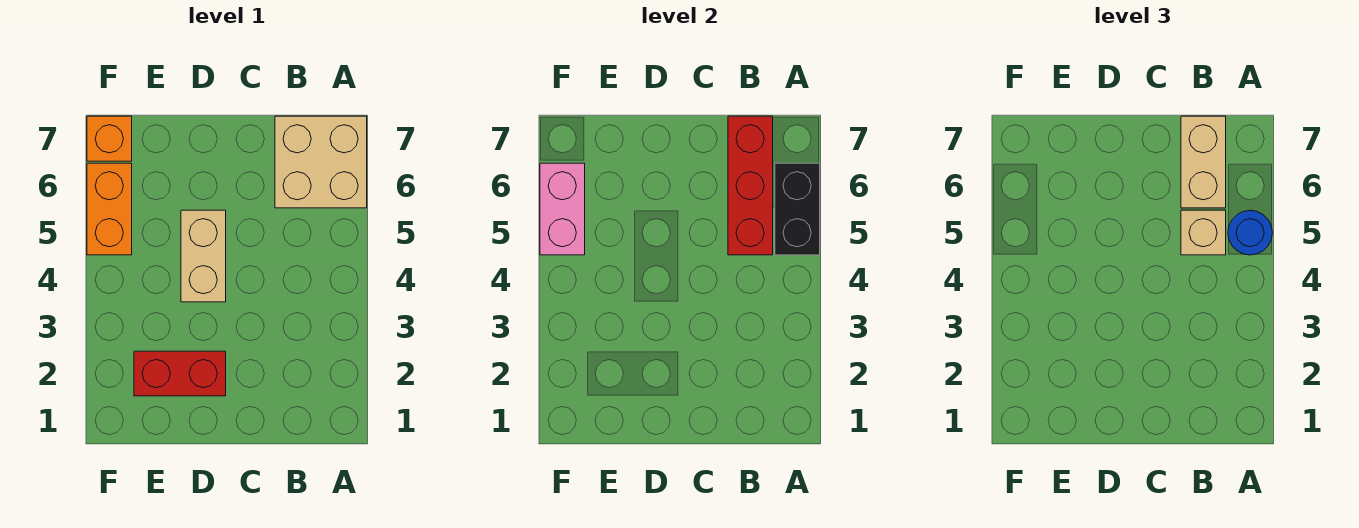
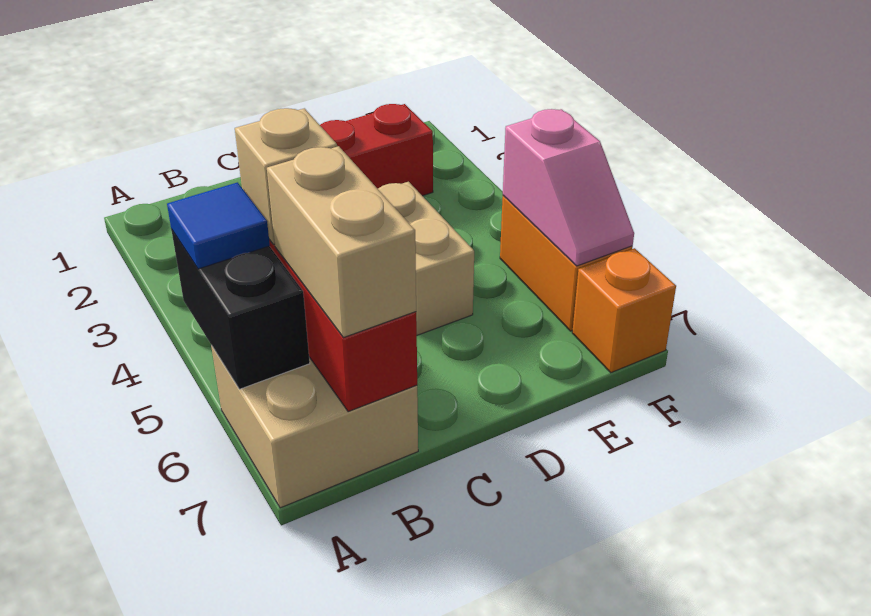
blue round brick A5 level 3 -> blue tile A5 level 3
pink brick F5:F6 level 2 -> pink slope F5:F6 level 2 top 5

